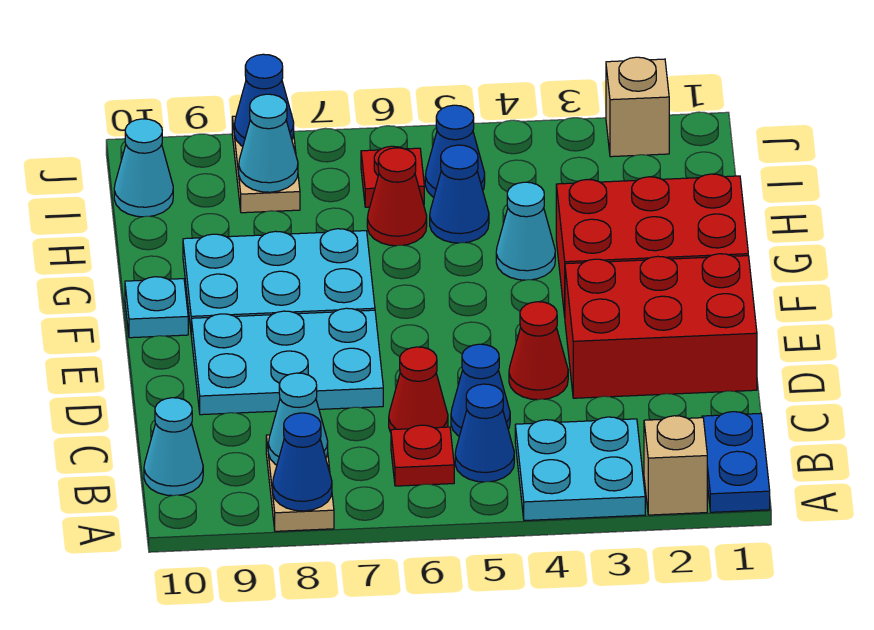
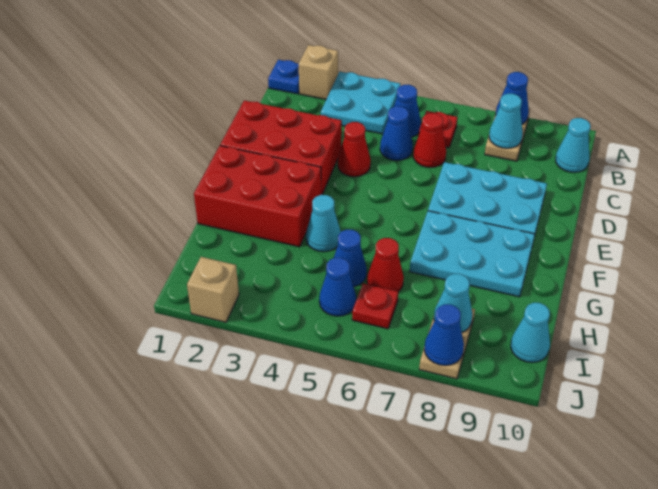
blue plate A1:B1 level 1 -> blue plate A1 level 1
cyan plate F10 level 1 -> none

